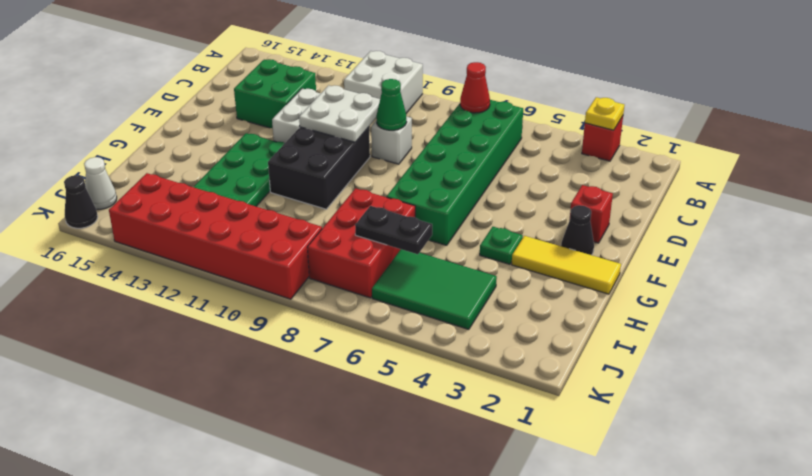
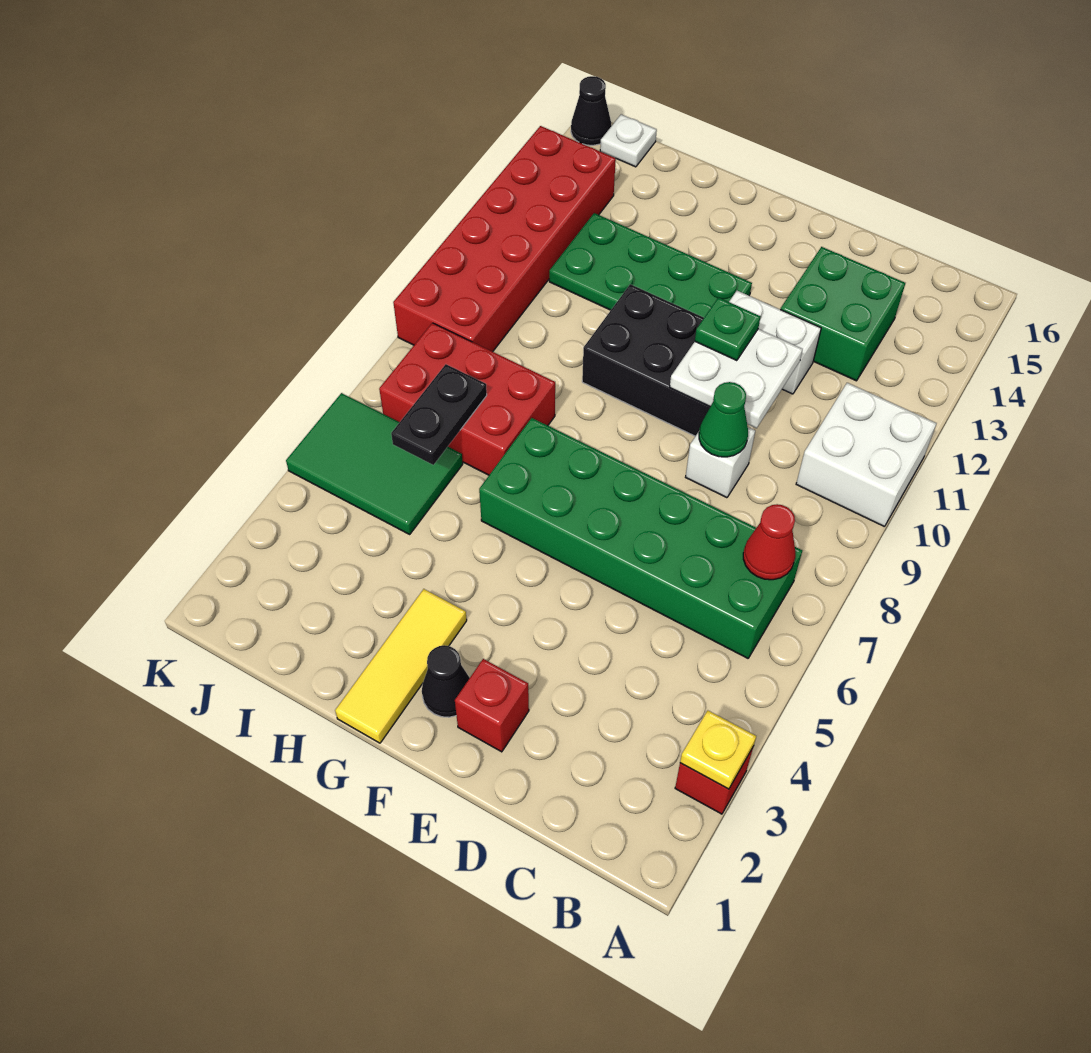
green plate G4 level 1 -> green plate E11 level 3
green tile I4:J6 level 1 -> green tile I5:K6 level 1
white cone J16 level 1 -> white plate J16 level 1

